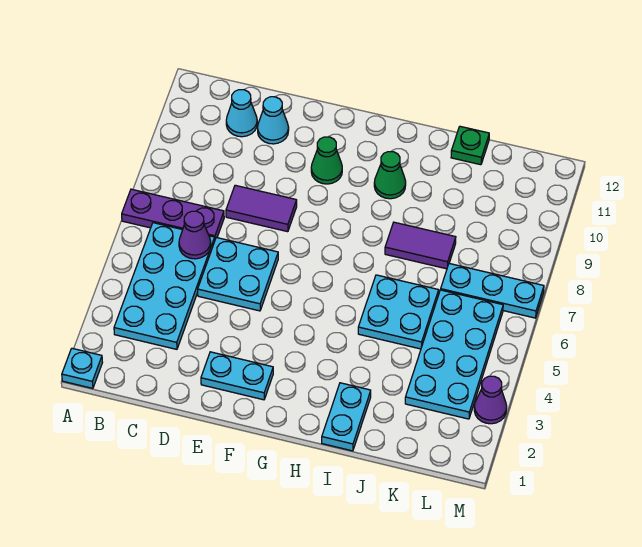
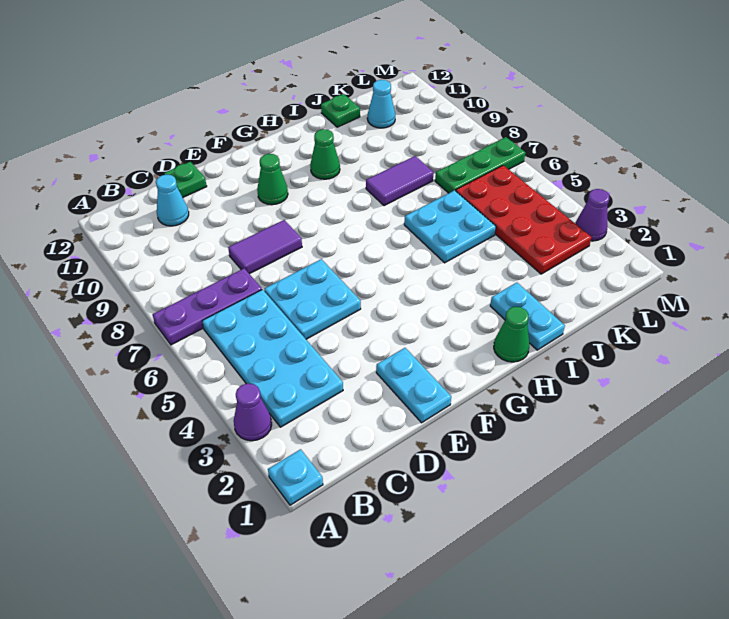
purple cone C6 level 2 -> purple cone A3 level 1
cyan cone D11 level 1 -> cyan cone K11 level 1
none -> green plate D12 level 1
cyan plate E2:F2 level 1 -> cyan plate E1:E2 level 1
none -> green cone H1 level 1
cyan plate K3:L6 level 1 -> red plate K3:L6 level 1
cyan plate K7:M7 level 1 -> green plate K7:M7 level 1

